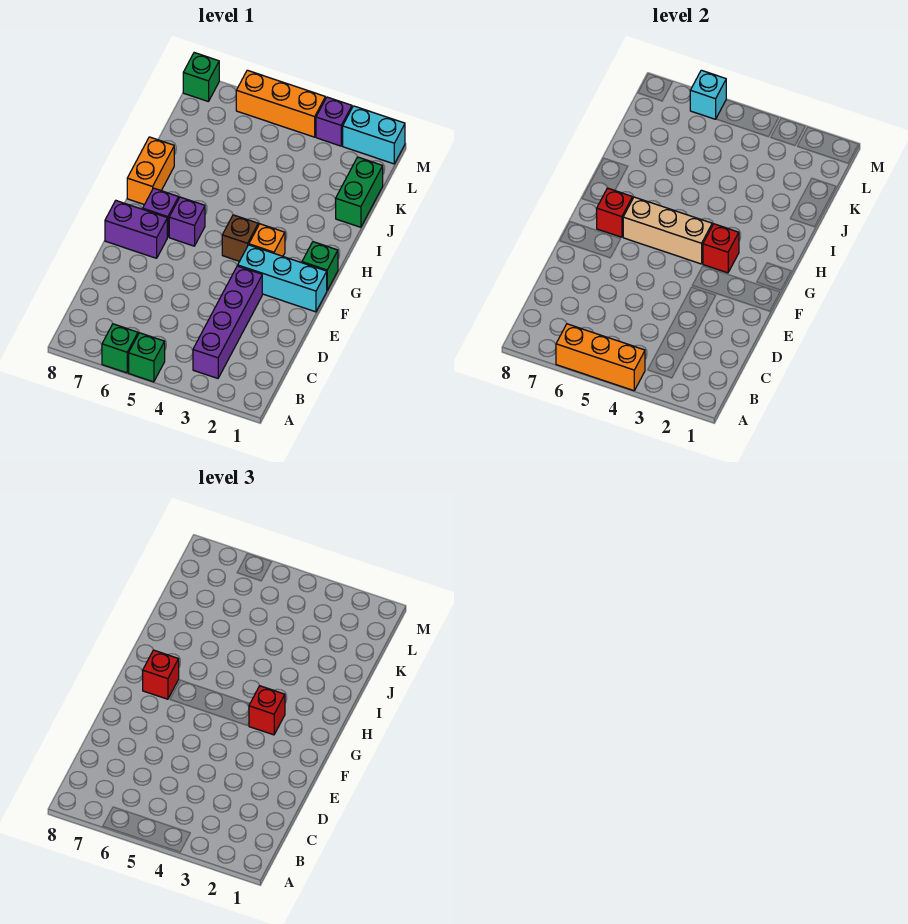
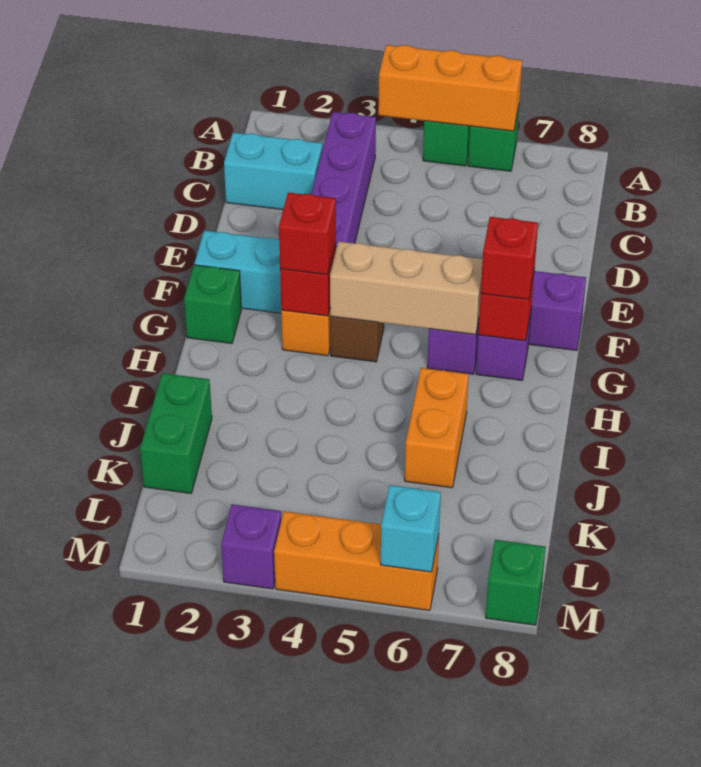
orange brick H8:I8 level 1 -> orange brick I6:J6 level 1
cyan brick M1:M2 level 1 -> cyan brick C1:C2 level 1

